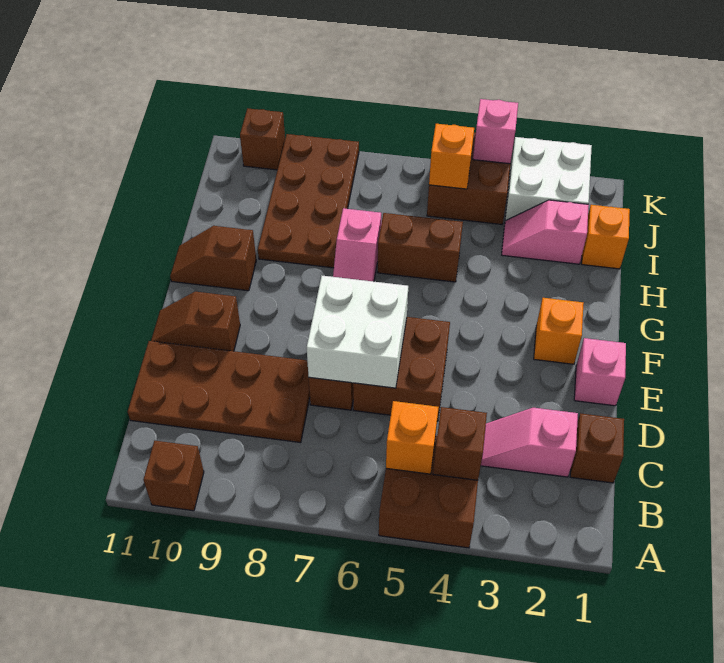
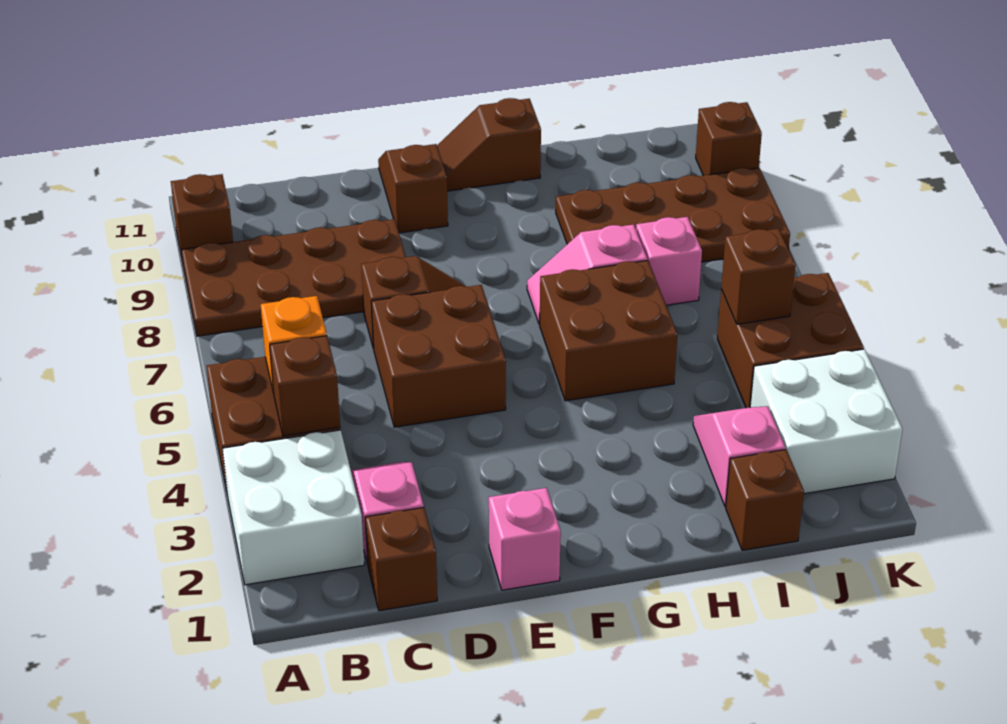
brown plate C8:D11 level 1 -> brown plate A8:D9 level 1
white brick D6:E7 level 2 -> white brick A2:B3 level 1
orange brick F2 level 1 -> none
brown slope G10:G11 level 1 top 10 -> brown slope F11:G11 level 1 top G
brown brick H5:H6 level 1 -> brown brick G5:H6 level 1
orange brick I1 level 1 -> brown brick I1 level 1
orange brick J5 level 2 -> brown brick J5 level 2
pink brick K4 level 2 -> pink brick I7 level 1

